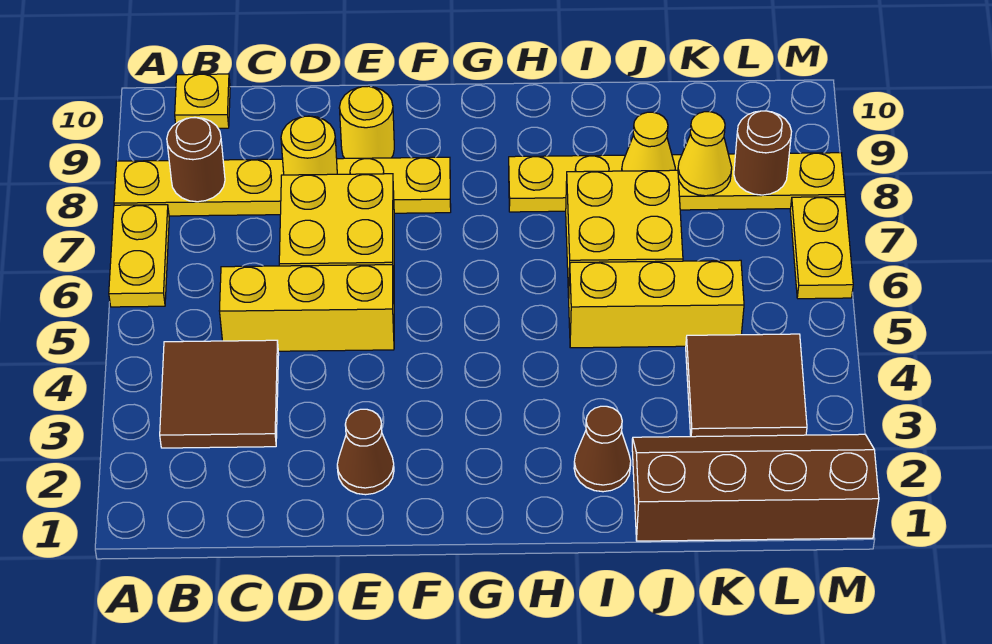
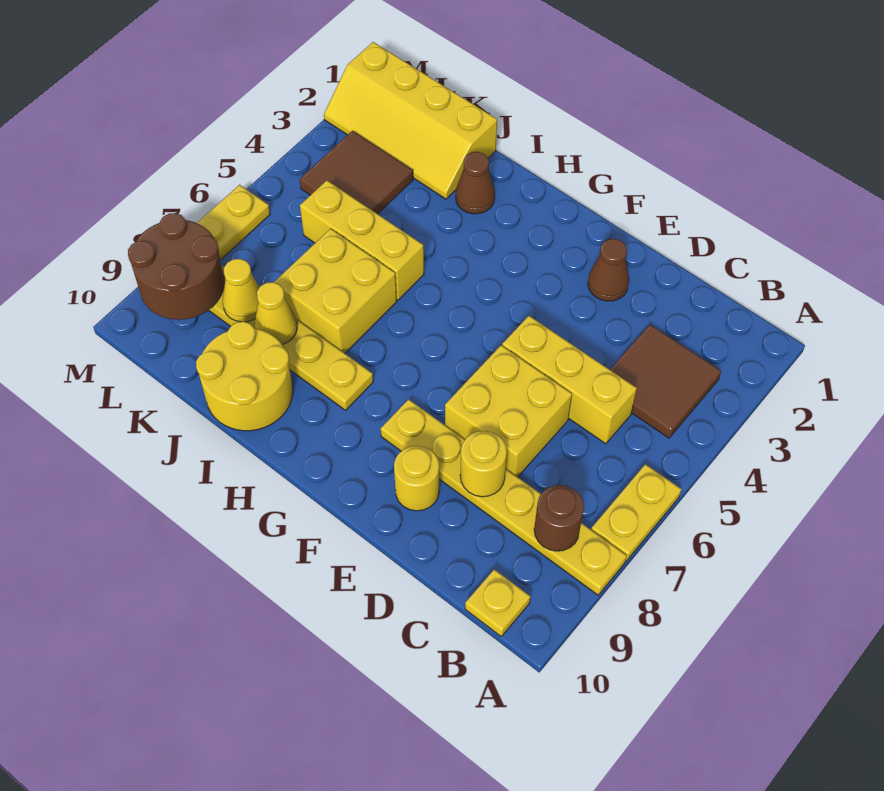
none -> yellow round brick I9:J10 level 1
brown slope J1:M2 level 1 top 1 -> yellow slope J1:M2 level 1 top 1
brown round brick L8 level 2 -> brown round brick L8:M9 level 2

